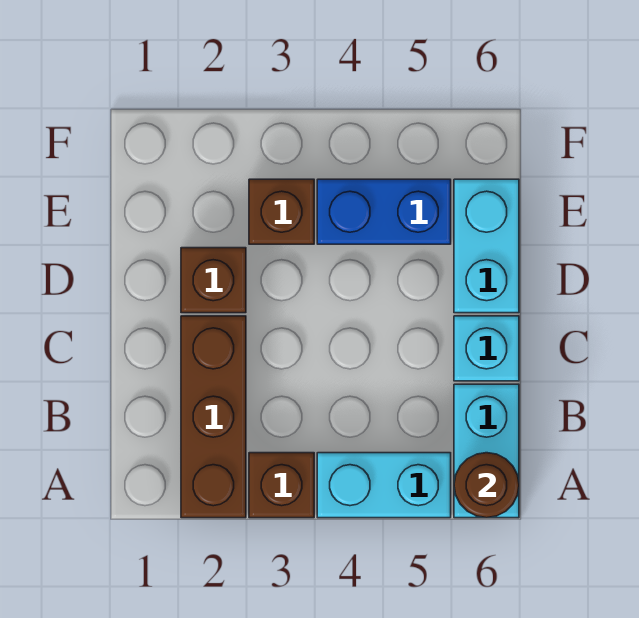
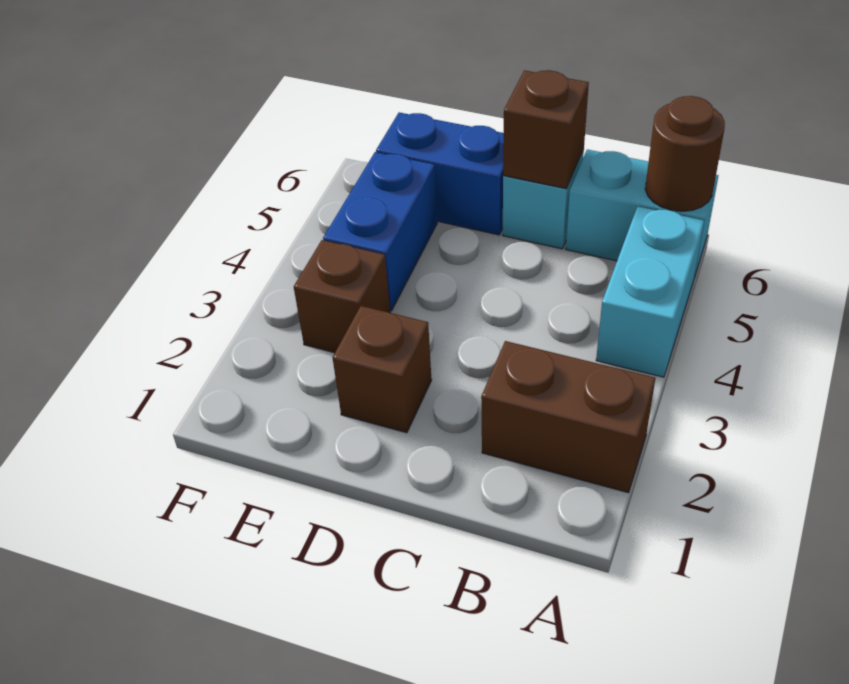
brown brick A2:C2 level 1 -> brown brick A2:B2 level 1
brown brick A3 level 1 -> brown brick C6 level 2
cyan brick D6:E6 level 1 -> blue brick D6:E6 level 1

